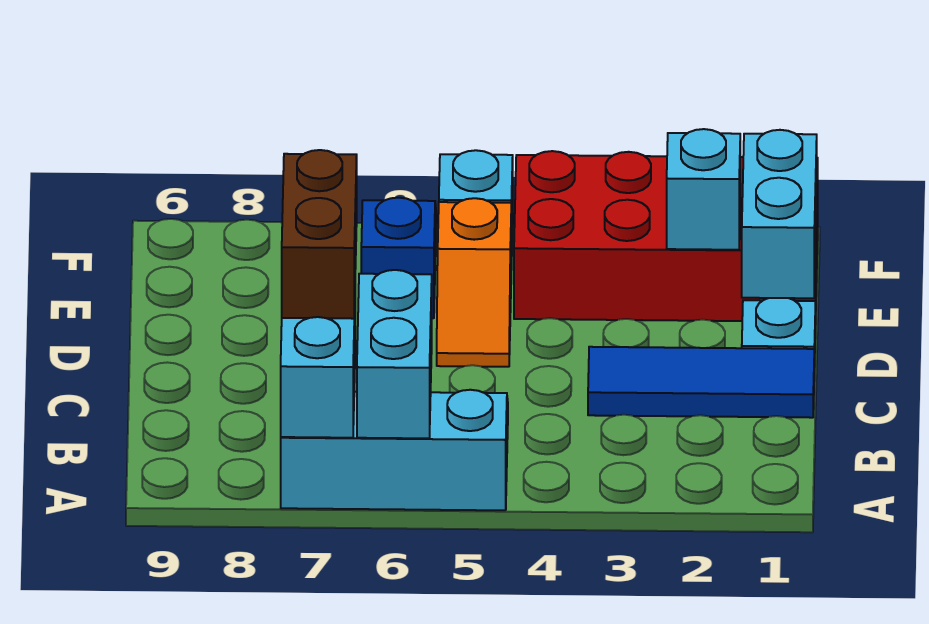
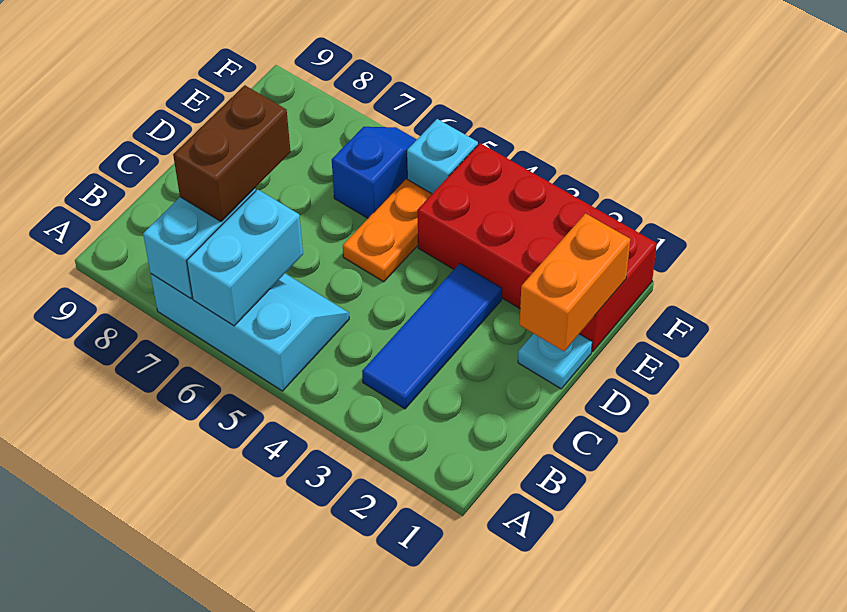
blue tile C1:C3 level 1 -> blue tile B3:D3 level 1
cyan brick D1:E1 level 2 -> orange brick D1:E1 level 2
orange slope D5:E5 level 1 top E -> orange plate D5:E5 level 1
cyan brick E2 level 2 -> none

